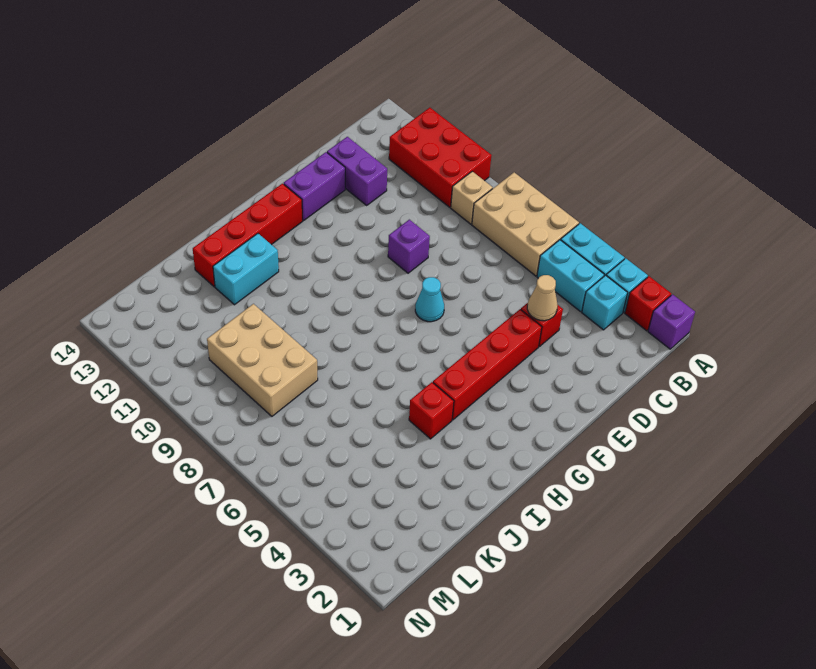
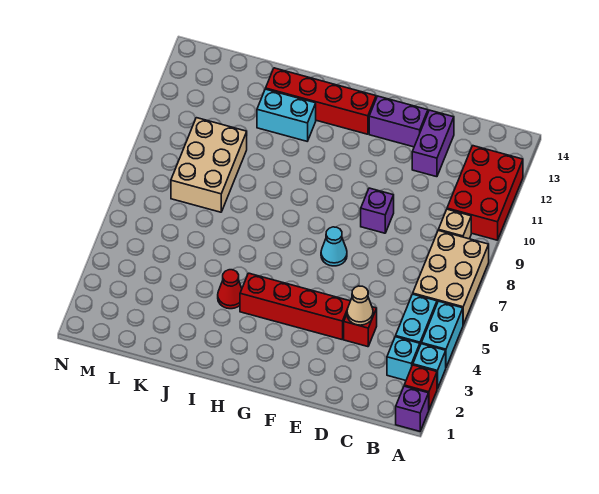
red brick I4 level 1 -> red cone I4 level 1

